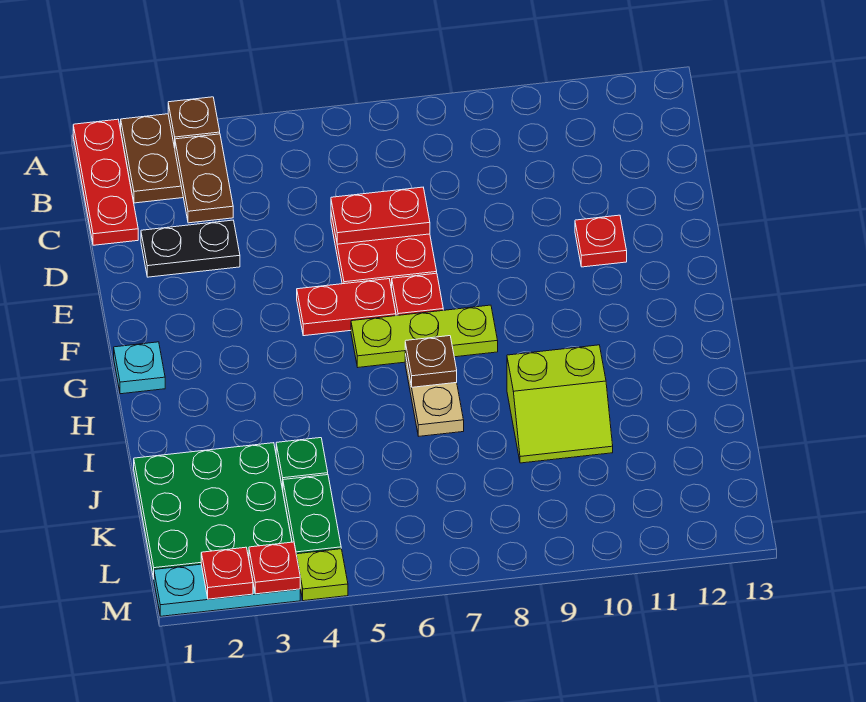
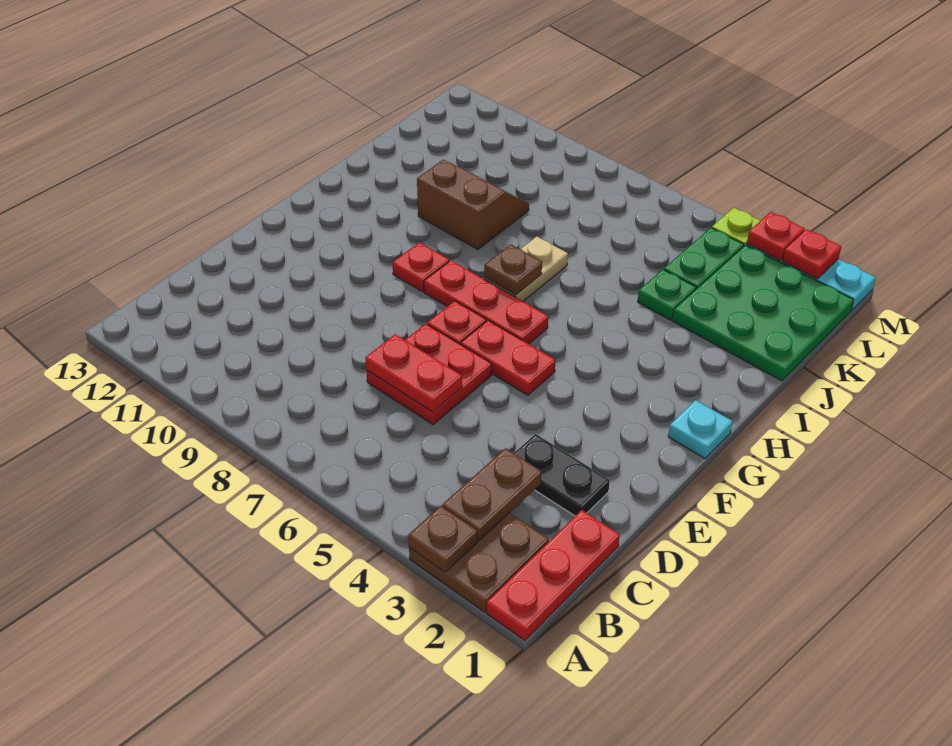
red plate E11 level 1 -> red plate G9 level 1
lime plate G6:G8 level 1 -> red plate G6:G8 level 1
lime slope I9:J10 level 1 top I -> brown slope I9:J10 level 1 top I

